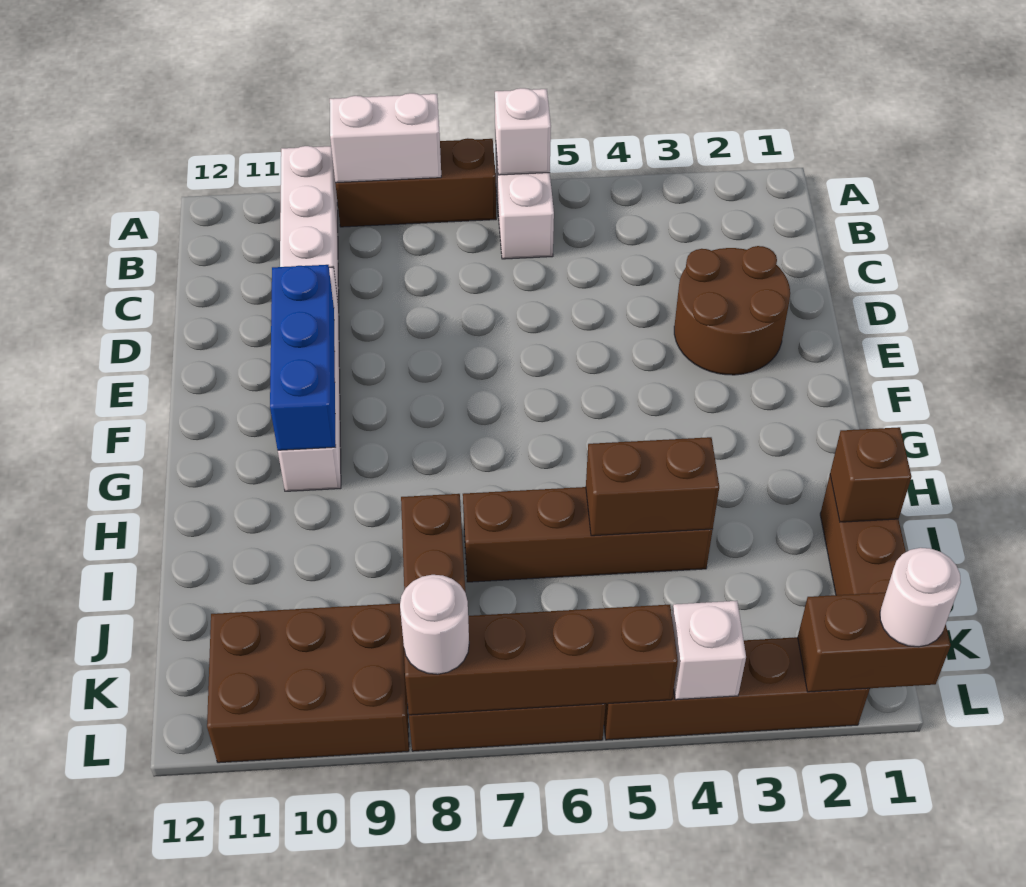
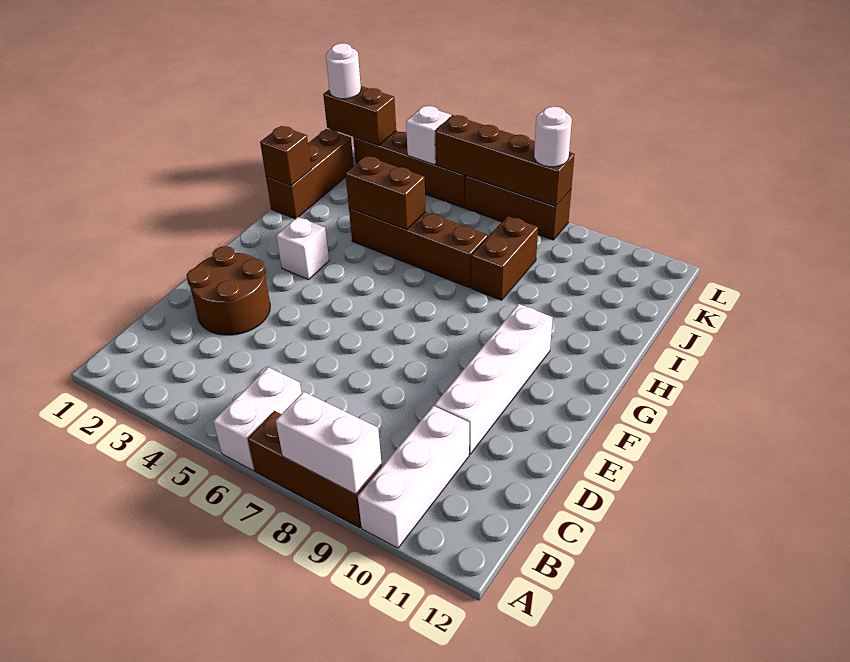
white brick A6 level 2 -> white brick G3 level 1
blue brick E10:G10 level 2 -> none
brown brick K9:L11 level 1 -> none

